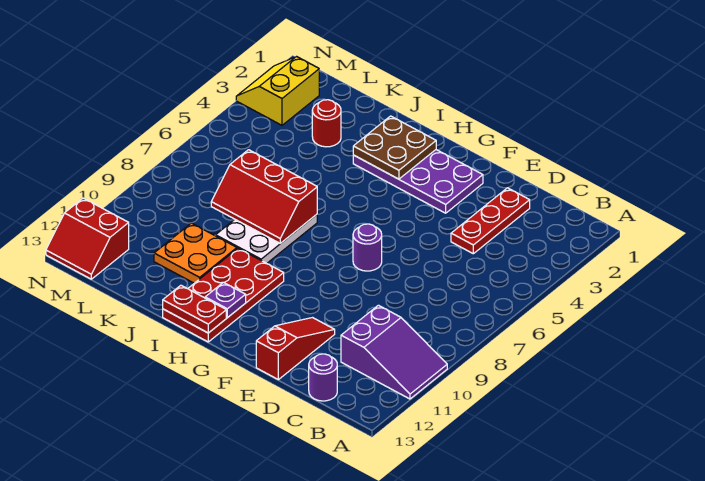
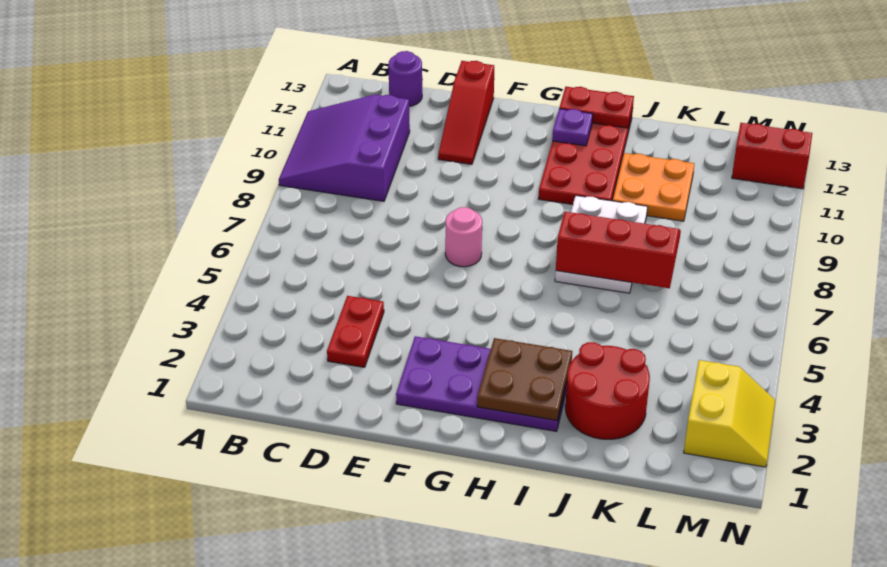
purple slope A10:C11 level 1 top C -> purple slope A9:C11 level 1 top C
red plate D2:D4 level 1 -> red plate D3:D4 level 1
purple round brick F7 level 1 -> pink round brick F7 level 1
red round brick K3 level 1 -> red round brick J2:K3 level 1

